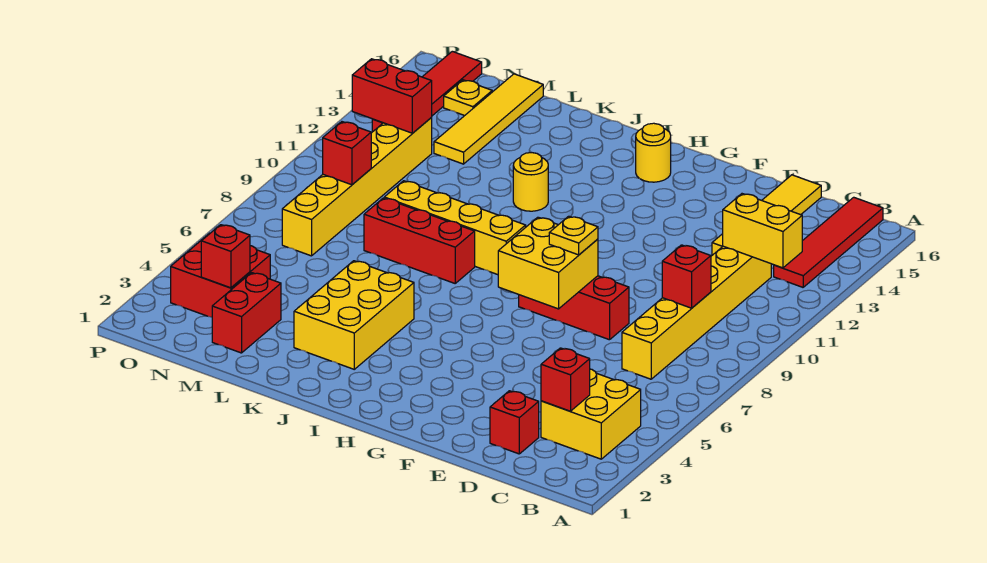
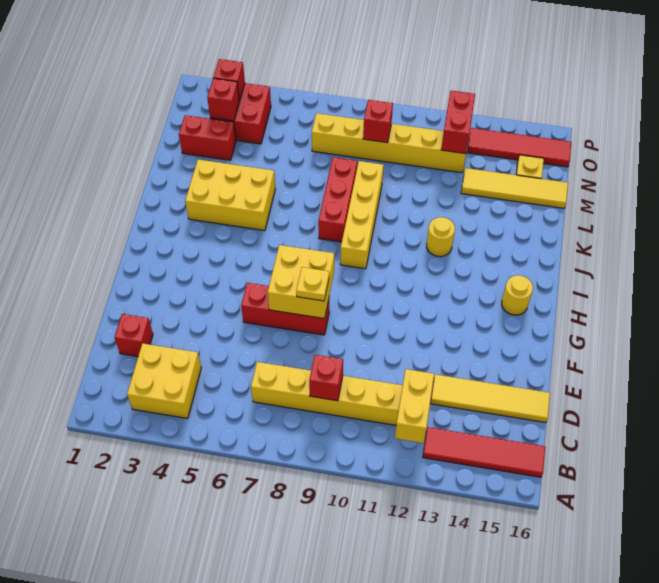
red brick C3 level 2 -> red brick O3 level 2
red brick E8:G8 level 1 -> red brick F6:F8 level 1

